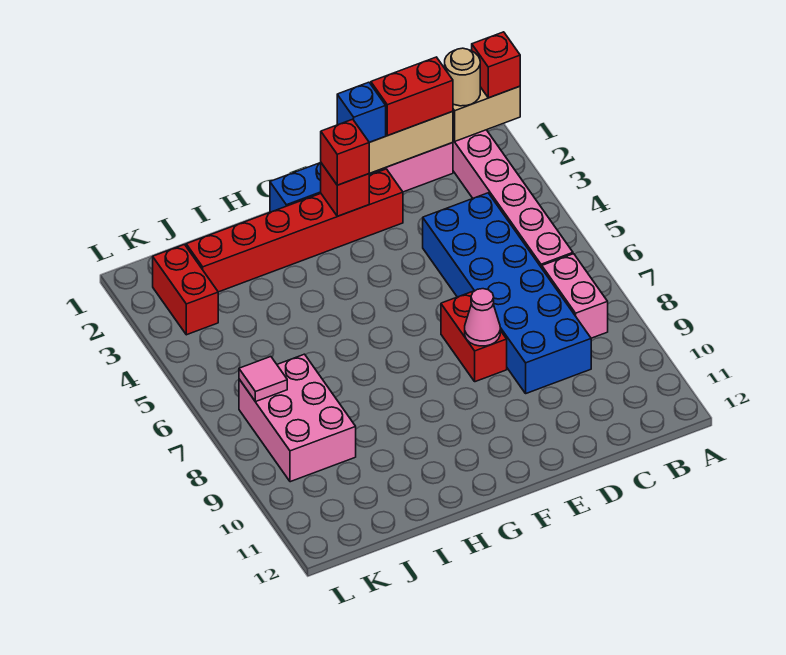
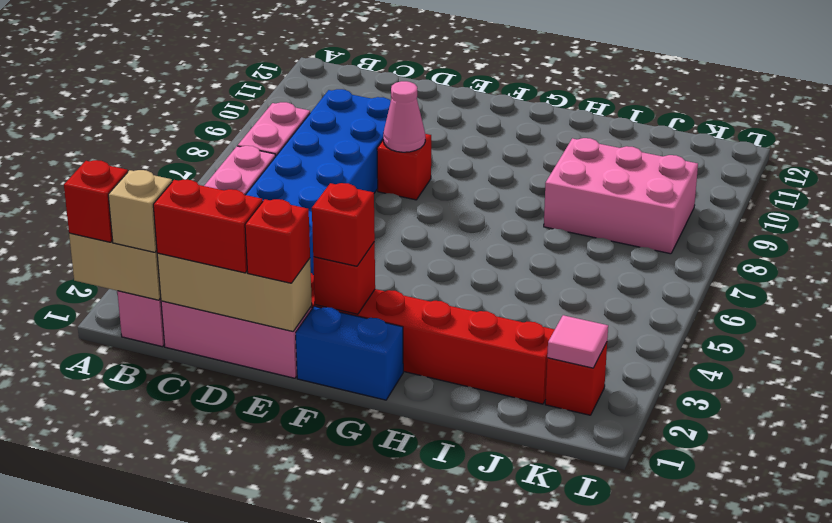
tan round brick B1 level 3 -> tan brick B1 level 3
blue brick E1 level 3 -> red brick E1 level 3
red brick E7:E8 level 1 -> red brick E8 level 1
pink brick J7:K9 level 1 -> pink brick I8:K9 level 1
red brick K2:K3 level 1 -> red brick K2 level 1
pink tile K7 level 2 -> pink tile K2 level 2

